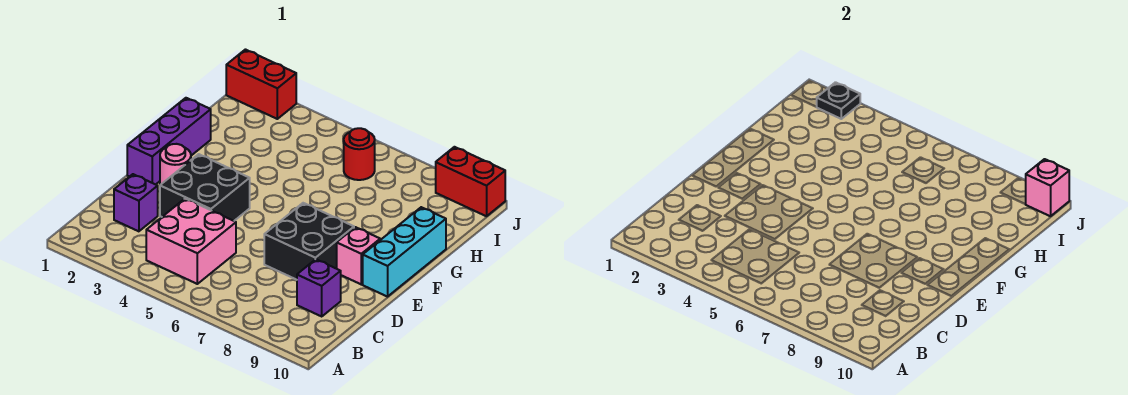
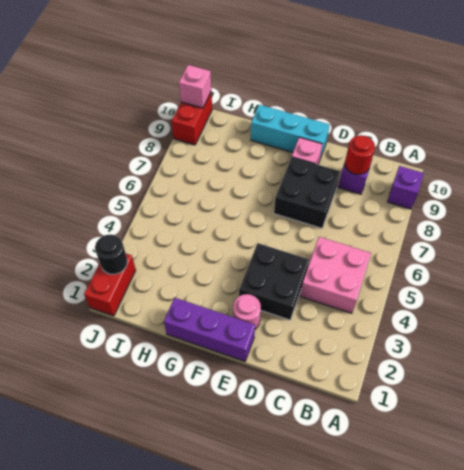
purple brick C2 level 1 -> purple brick A9 level 1
red round brick I6 level 1 -> red round brick C9 level 2
black plate J2 level 2 -> black round brick J2 level 2

